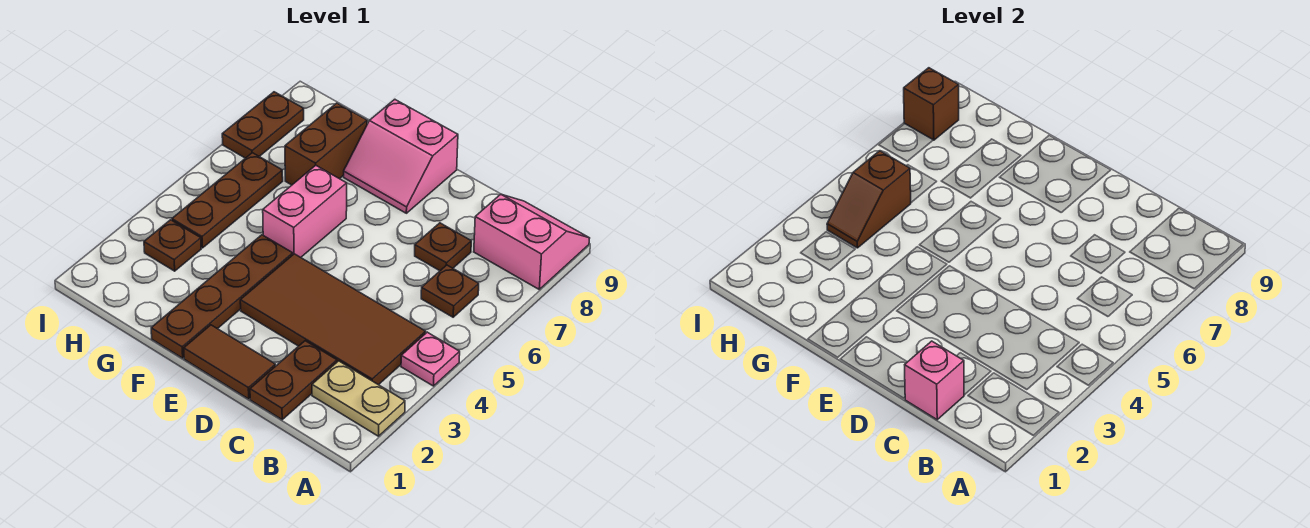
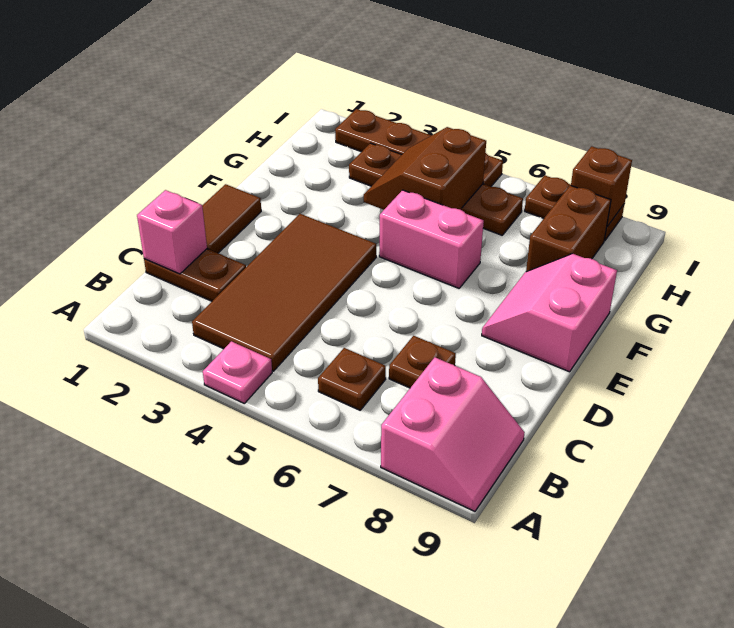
tan plate A2:B2 level 1 -> none
brown plate F1:F4 level 1 -> brown plate I2:I5 level 1
brown brick G7:G8 level 1 -> brown brick G8:H8 level 1
brown slope H4:H5 level 2 top 5 -> brown slope G4:H5 level 2 top 5

